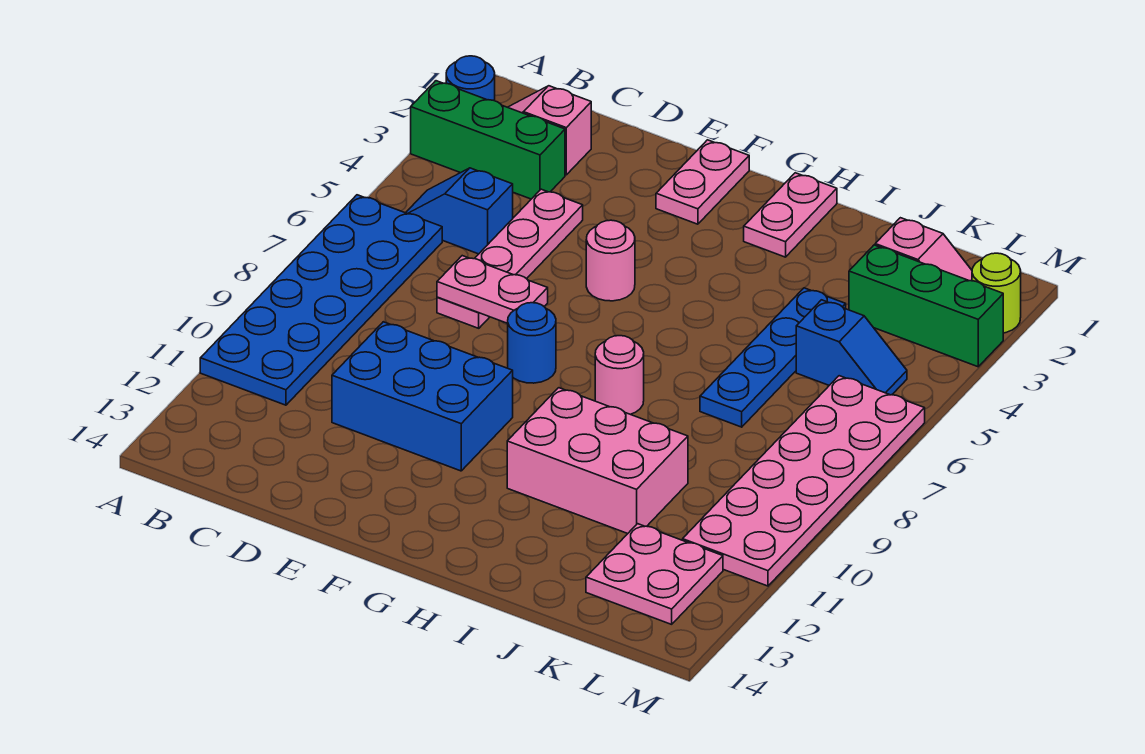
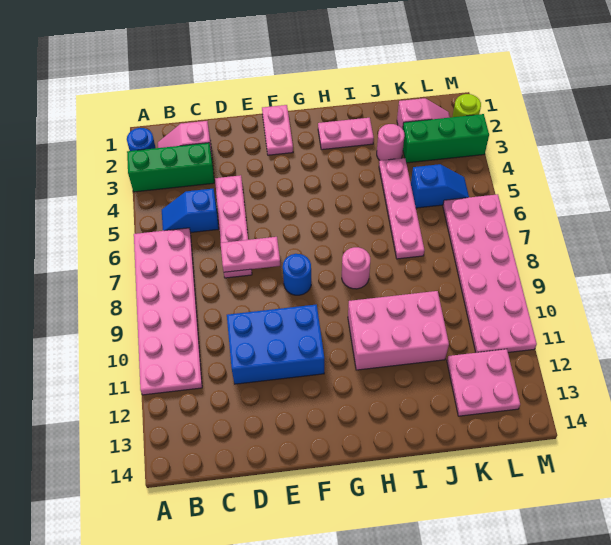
blue plate A6:B11 level 1 -> pink plate A6:B11 level 1
pink round brick F5 level 1 -> pink round brick J3 level 1
pink plate H1:H2 level 1 -> pink plate H2:I2 level 1
blue plate J4:J7 level 1 -> pink plate J4:J7 level 1

